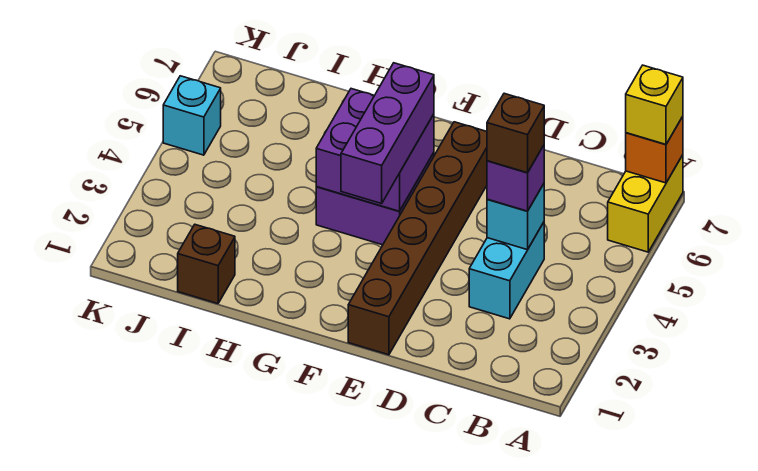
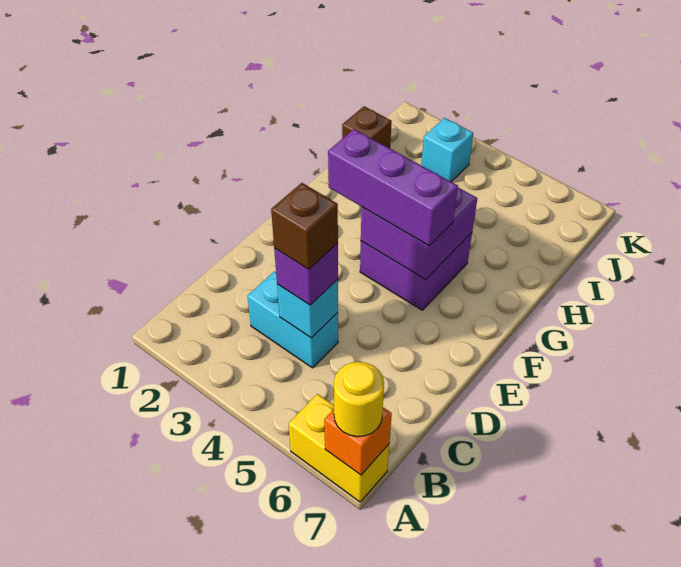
yellow brick A7 level 3 -> yellow round brick A7 level 3
brown brick E1:E6 level 1 -> none
cyan brick K5 level 1 -> cyan brick J3 level 1

